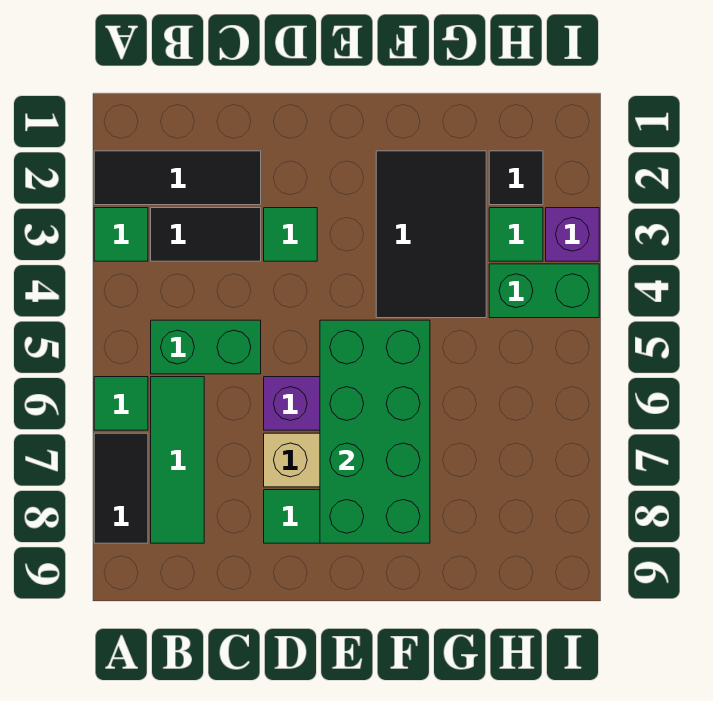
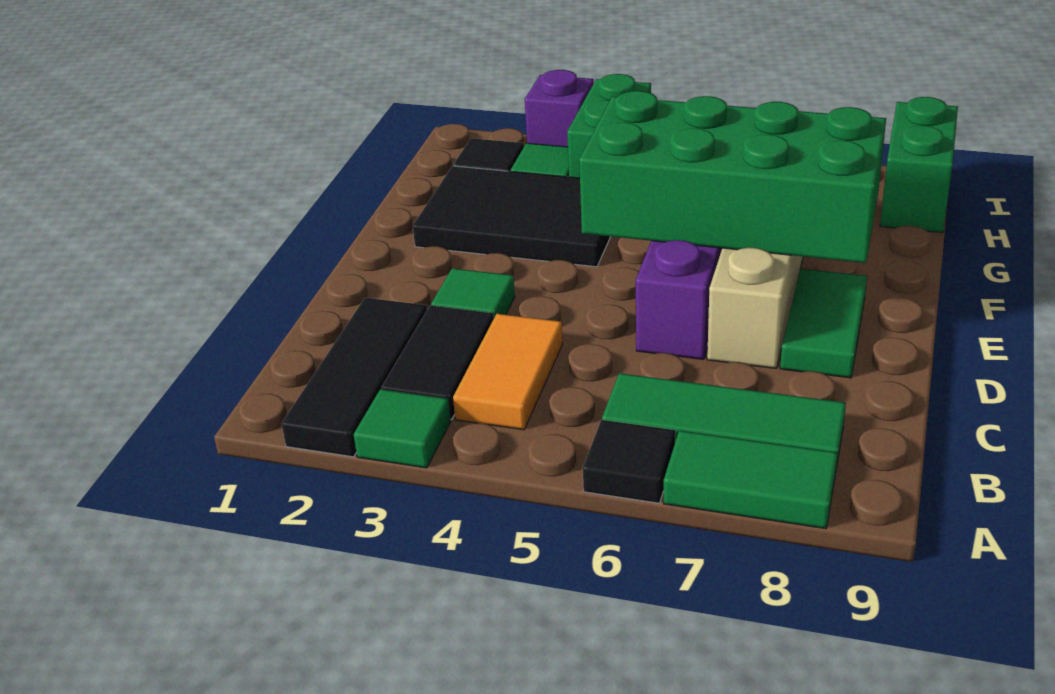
green tile A6 level 1 -> black tile A6 level 1
black tile A7:A8 level 1 -> green tile A7:A8 level 1
none -> orange tile B4:C4 level 1
green brick B5:C5 level 1 -> green brick H9:I9 level 1

